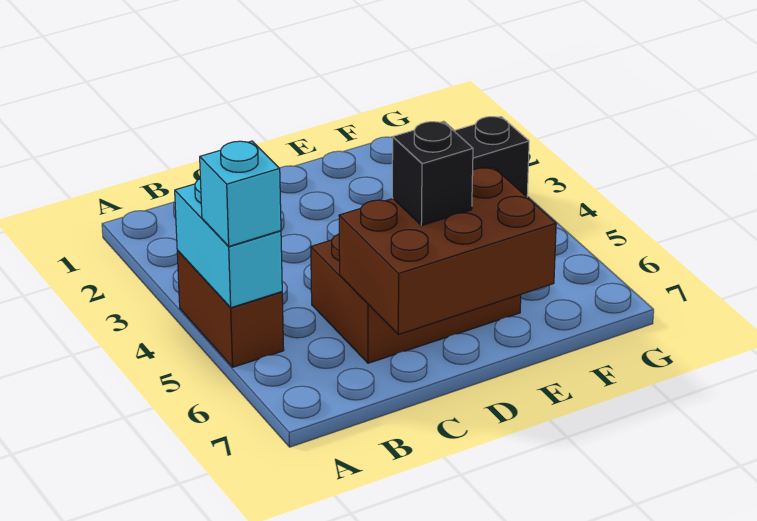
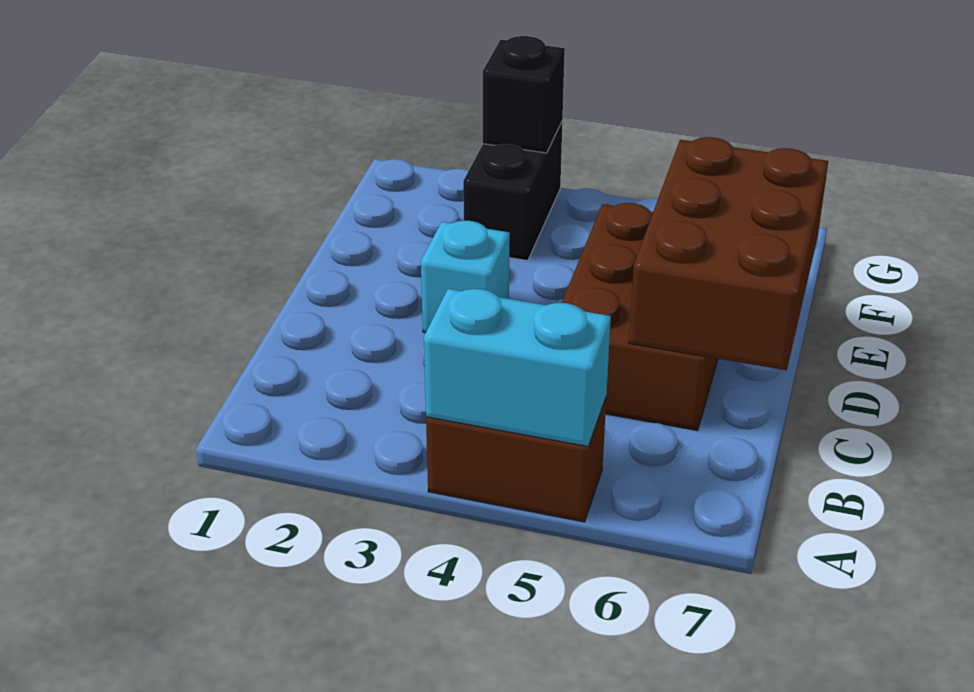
cyan brick A5 level 3 -> cyan brick D3 level 1
black brick D6 level 3 -> black brick G3 level 2

